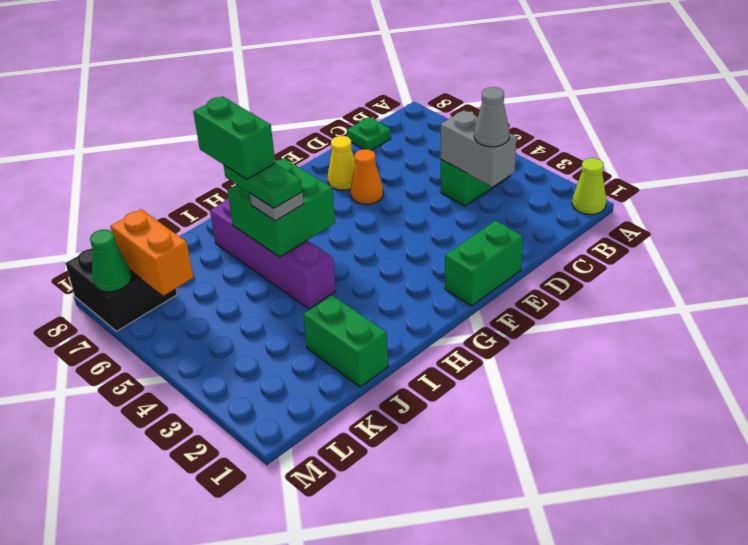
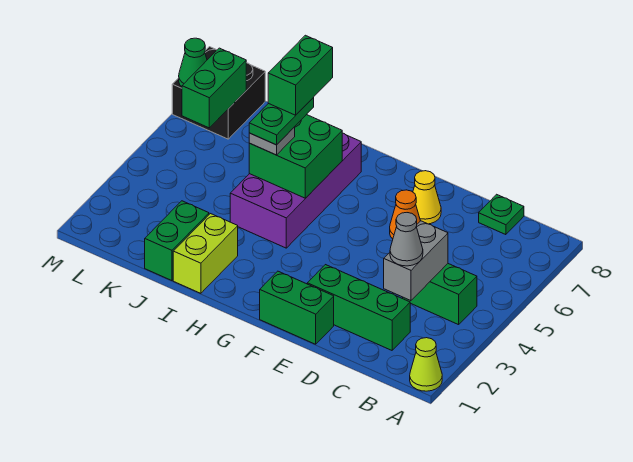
none -> green brick C2:E2 level 1
none -> lime brick I1:I2 level 1
purple brick I4:I7 level 1 -> purple brick H4:I7 level 1
orange brick L6:L7 level 2 -> green brick L6:L7 level 2

